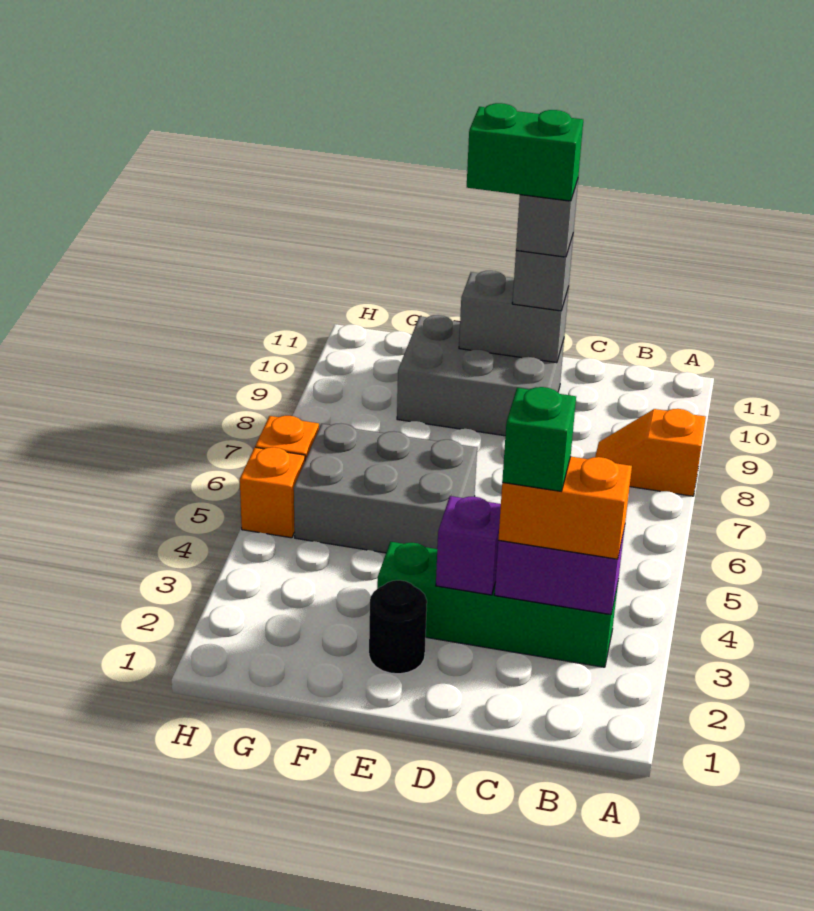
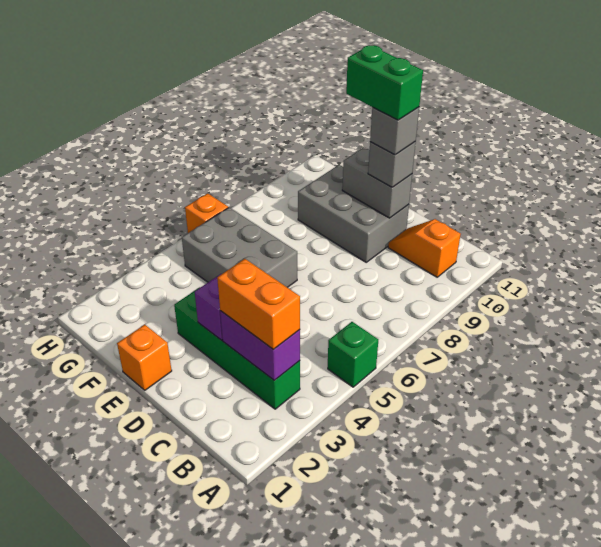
orange slope A8:B8 level 1 top A -> orange slope B10:C10 level 1 top B
green brick C3 level 4 -> green brick A5 level 1
black round brick E2 level 1 -> none
orange brick H5 level 1 -> orange brick E1 level 1

